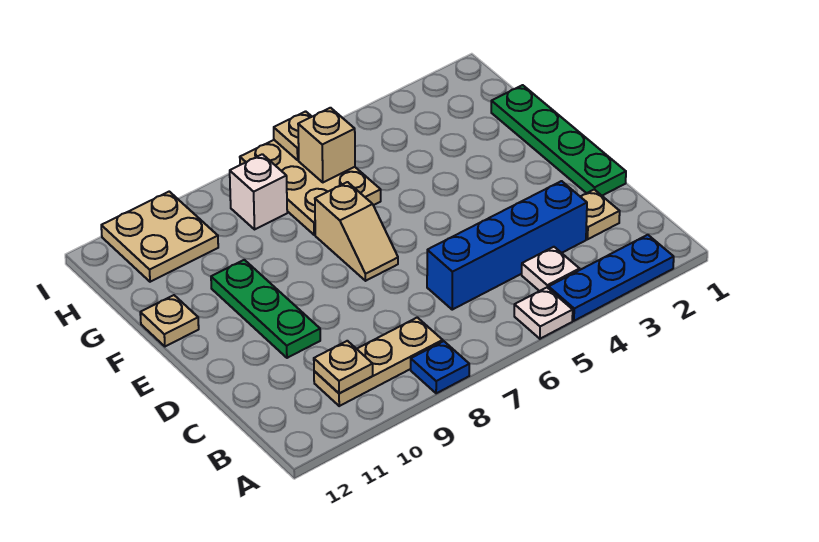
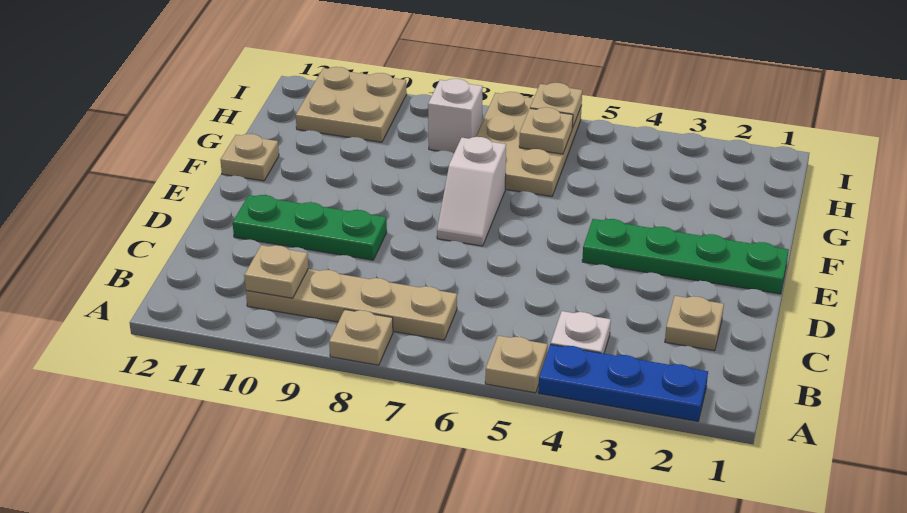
white plate A5 level 1 -> tan plate A5 level 1
blue plate A8 level 1 -> tan plate A8 level 1
tan plate B8:B10 level 1 -> tan plate B7:B10 level 1
blue brick C3:C6 level 1 -> none
green plate D1:G1 level 1 -> green plate E1:E4 level 1
green plate D10:F10 level 1 -> green plate D9:D11 level 1
tan slope E7:F7 level 1 top F -> white slope E7:F7 level 1 top F
tan brick H6 level 2 -> tan plate H6 level 2

